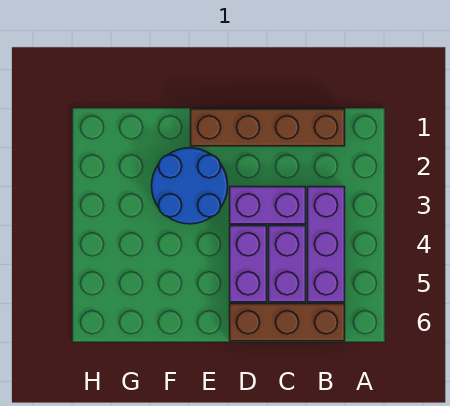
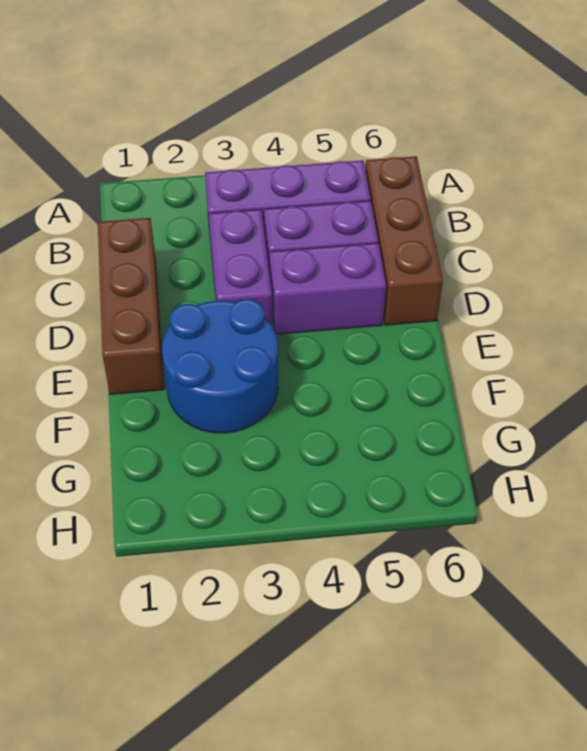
brown brick B1:E1 level 1 -> brown brick C1:E1 level 1

